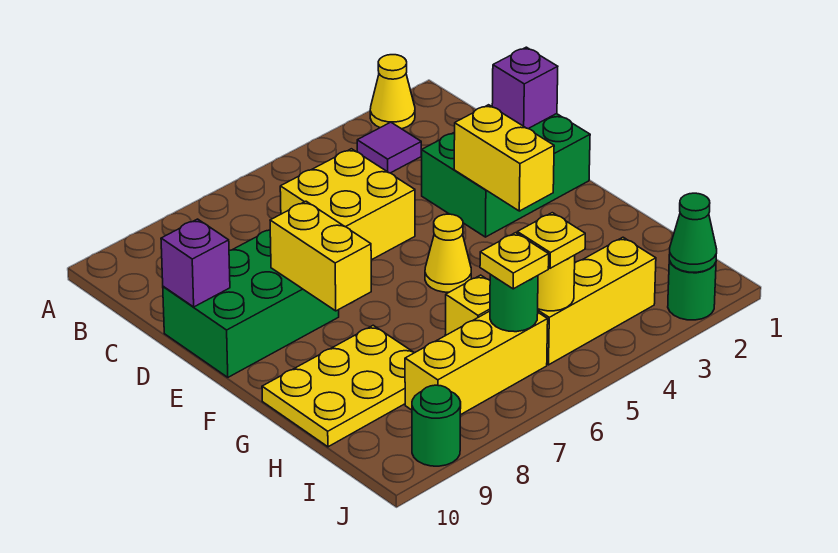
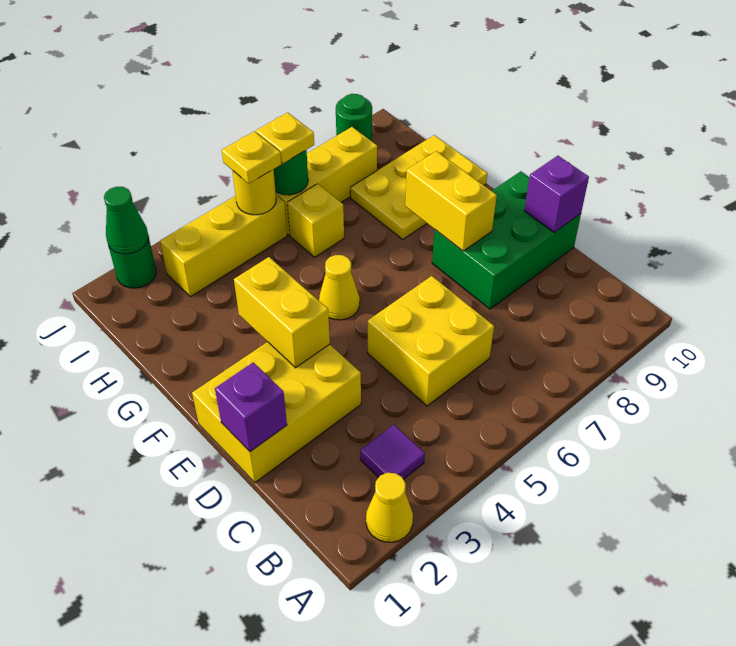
green brick D1:E3 level 1 -> yellow brick D1:E3 level 1

